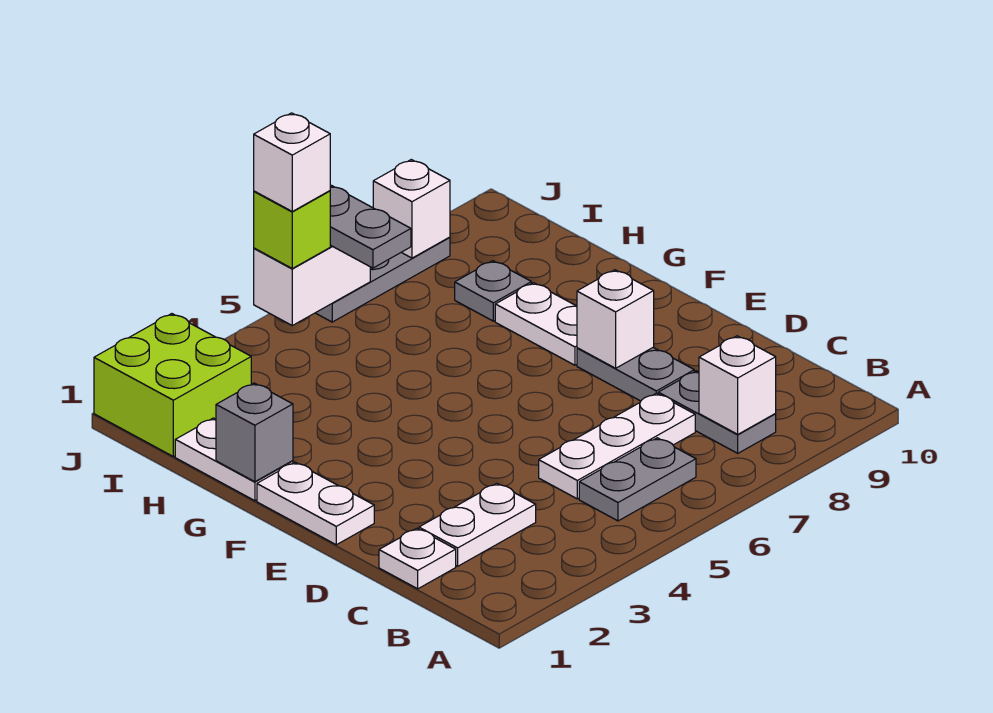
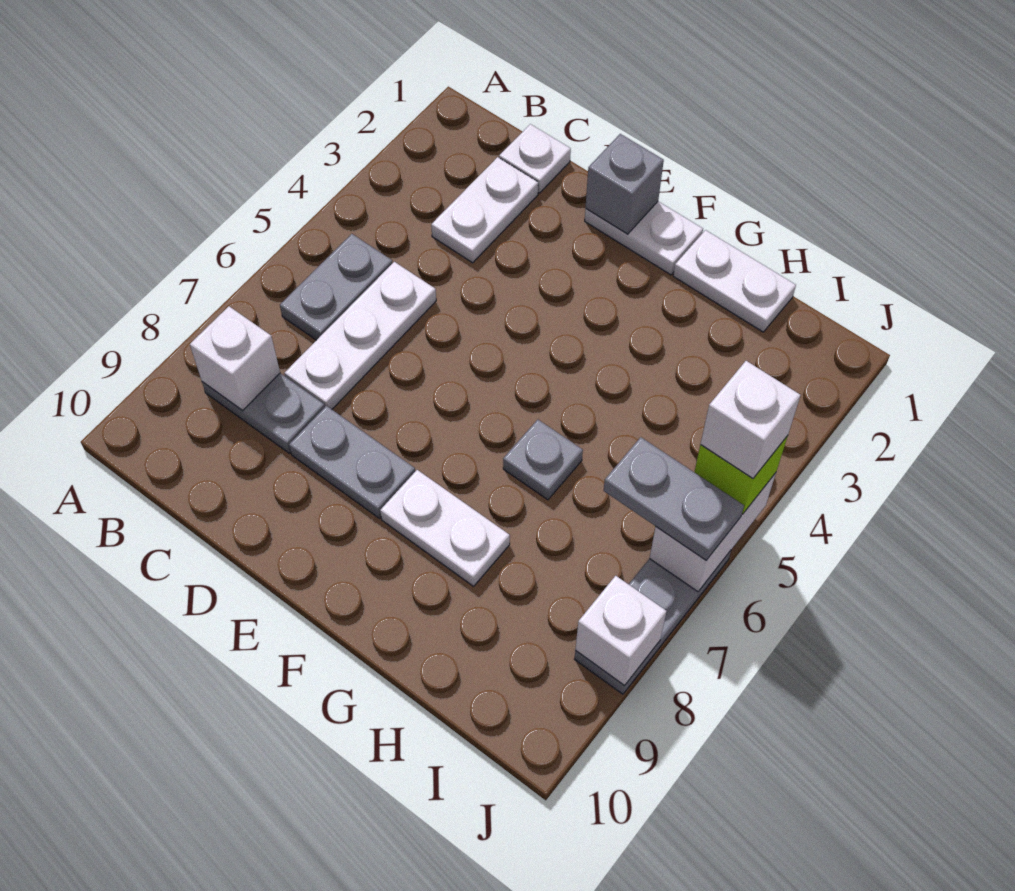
white brick E8 level 2 -> none
grey brick G1 level 2 -> grey brick E1 level 2
grey plate H8 level 1 -> grey plate G6 level 1
lime brick I1:J2 level 1 -> none

